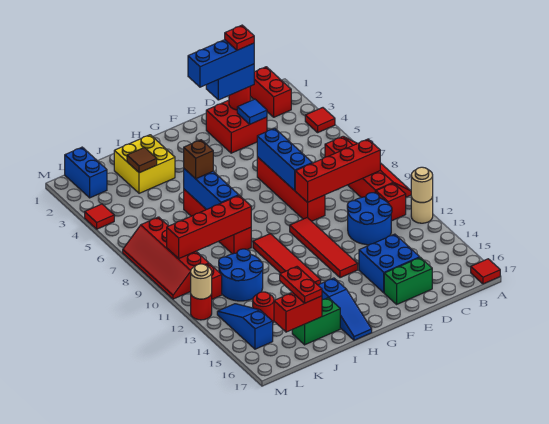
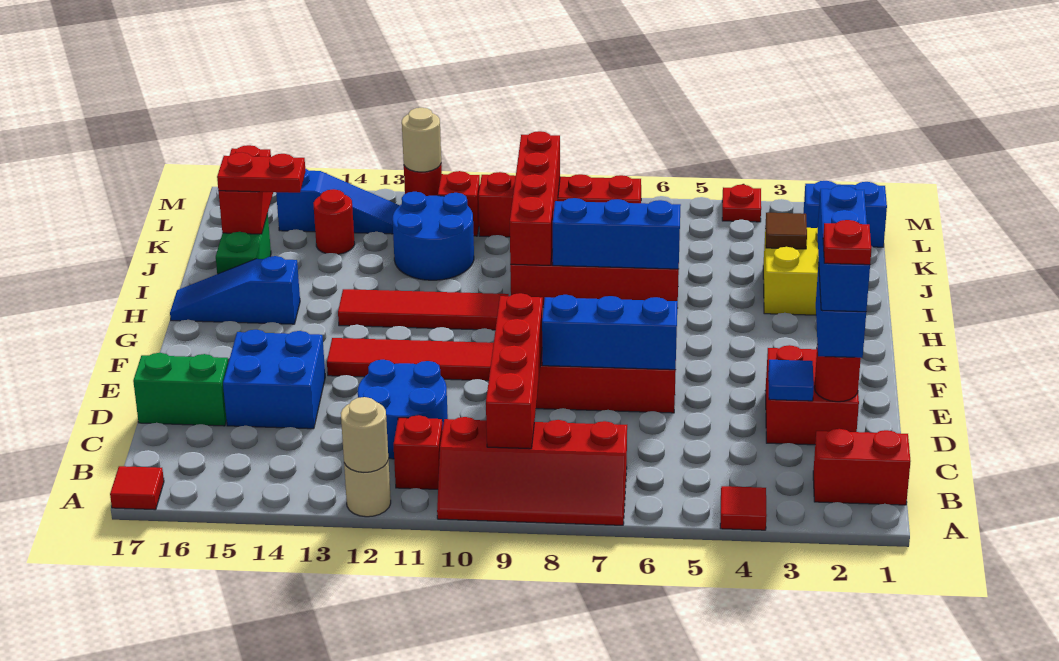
green brick D16:E16 level 1 -> green brick D16:D17 level 1
brown brick I6 level 3 -> none
red tile M4 level 1 -> red plate M4 level 1

